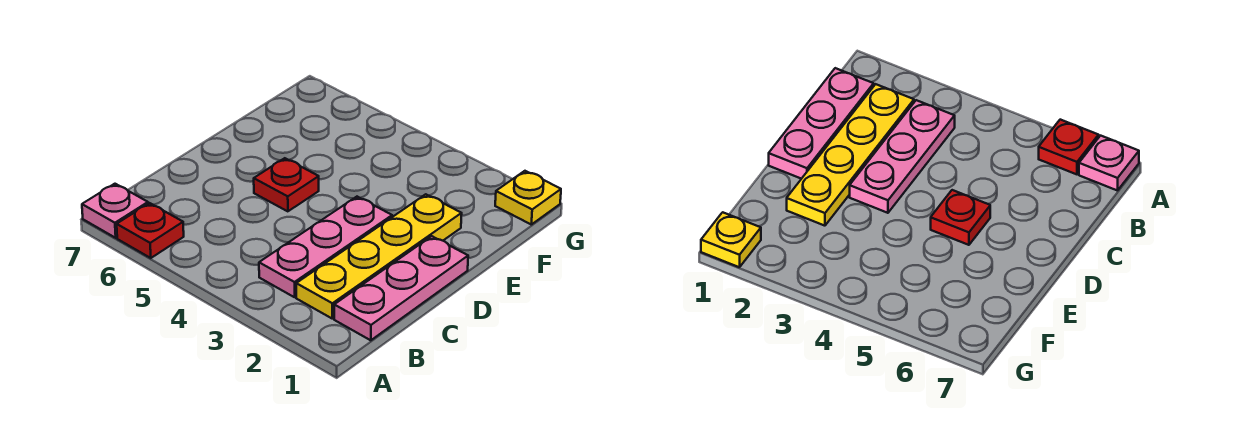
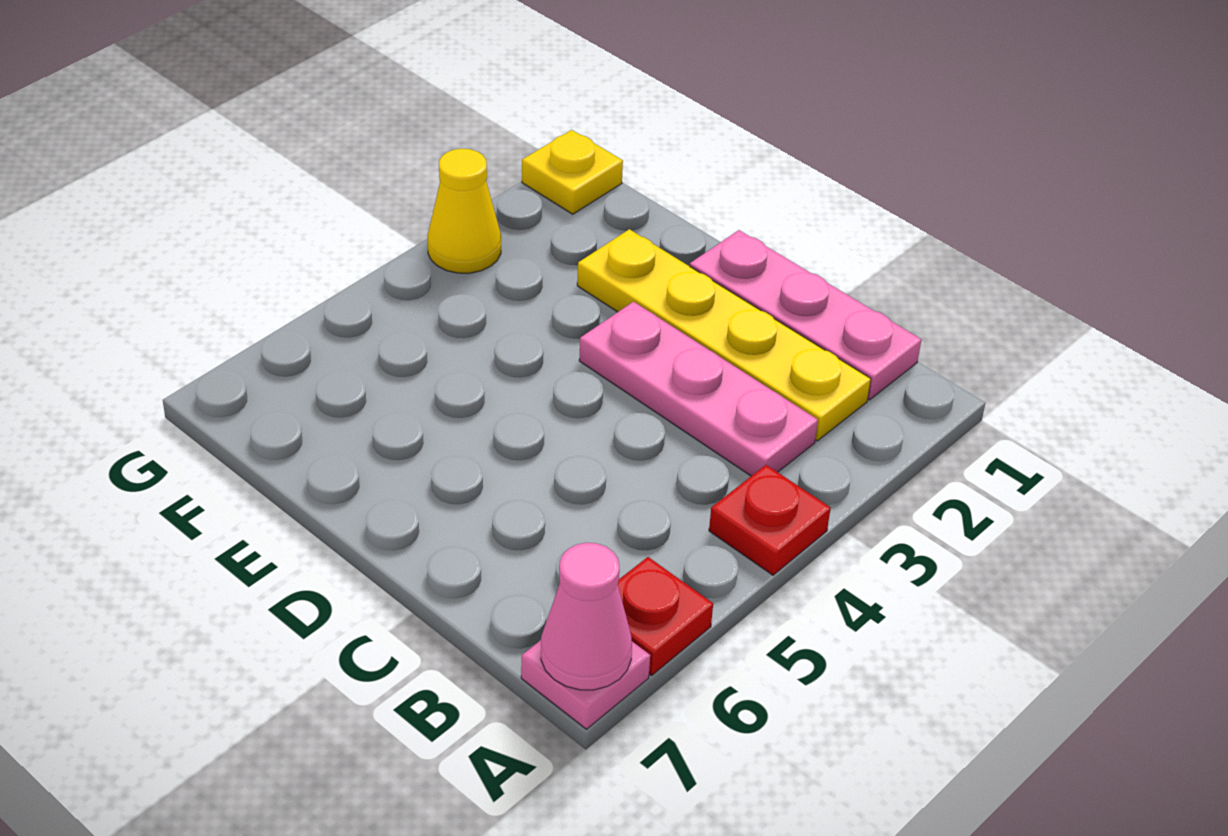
none -> pink cone A7 level 2
red plate D5 level 1 -> red plate A4 level 1
none -> yellow cone G3 level 1

